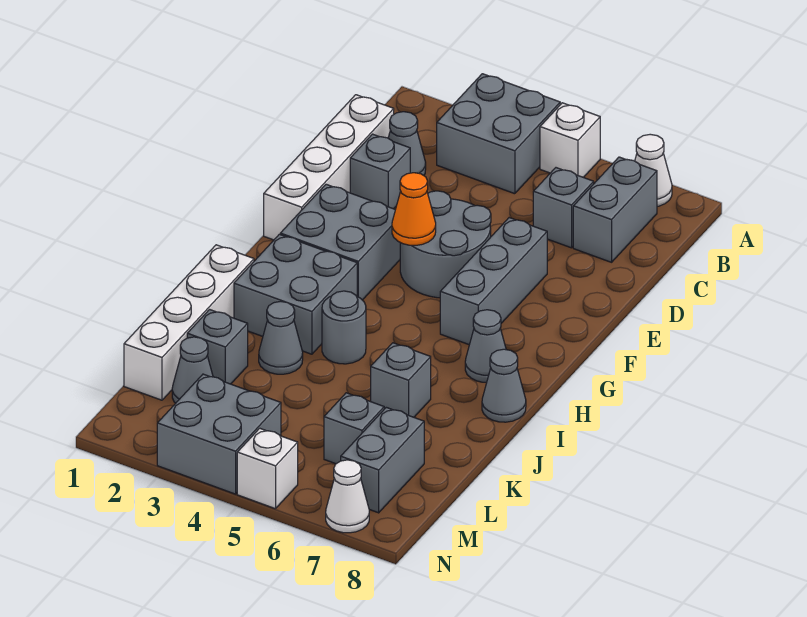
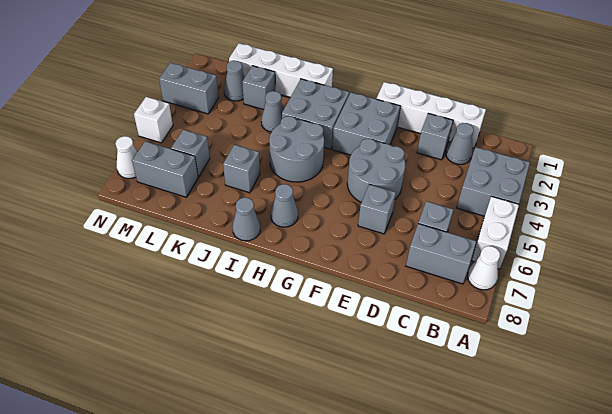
white brick A5 level 1 -> white brick A5:A6 level 1
grey brick E6:G6 level 1 -> grey brick E6 level 1
orange cone F4 level 2 -> none
grey round brick I4 level 1 -> grey round brick H4:I5 level 1
grey brick M3:N4 level 1 -> grey brick M3:N3 level 1

